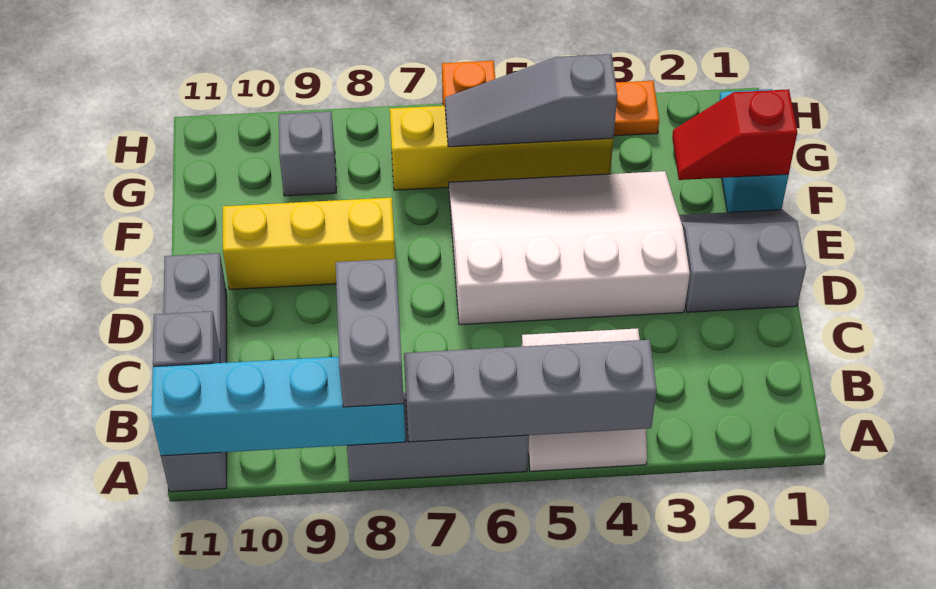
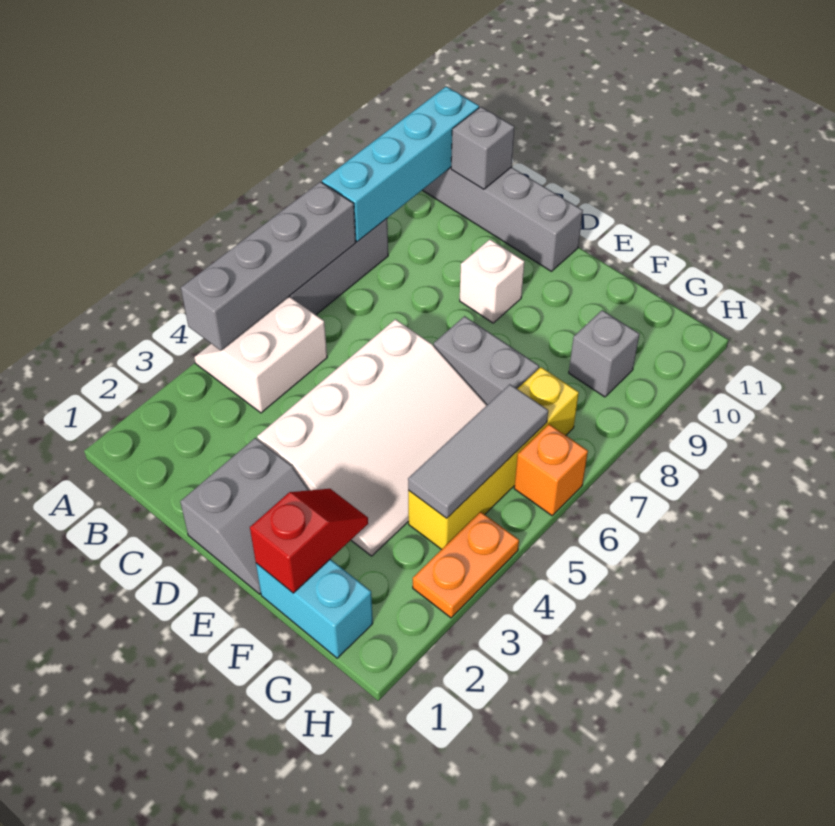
grey brick A8:B8 level 3 -> grey brick E7:F7 level 1
none -> white brick D9 level 1
yellow brick E8:E10 level 1 -> none
grey slope G4:G6 level 2 top 4 -> grey tile G4:G6 level 2

